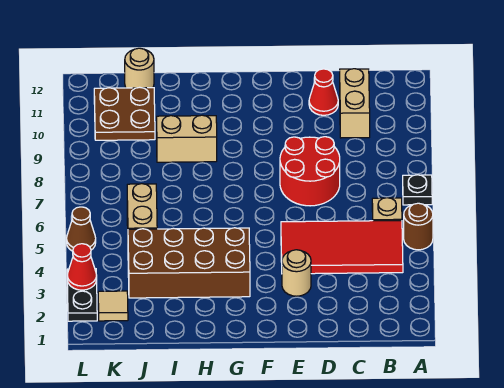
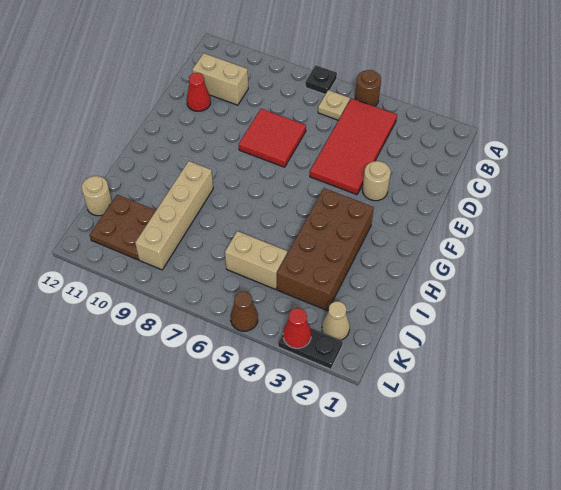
red round brick D7:E8 level 1 -> red tile D7:E8 level 1
tan brick H9:I9 level 1 -> tan brick H9:K9 level 1
tan tile K2 level 1 -> tan cone K2 level 1

